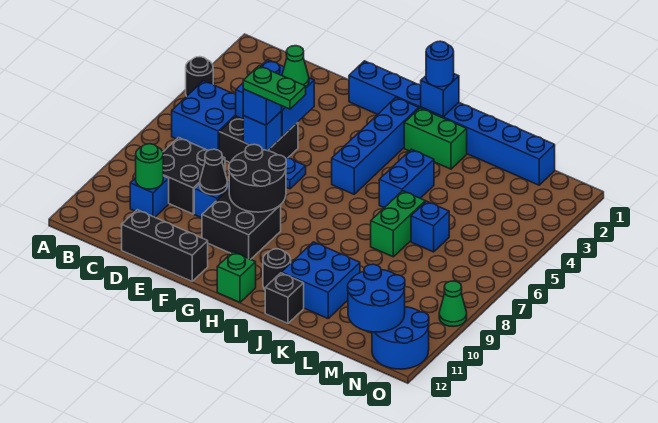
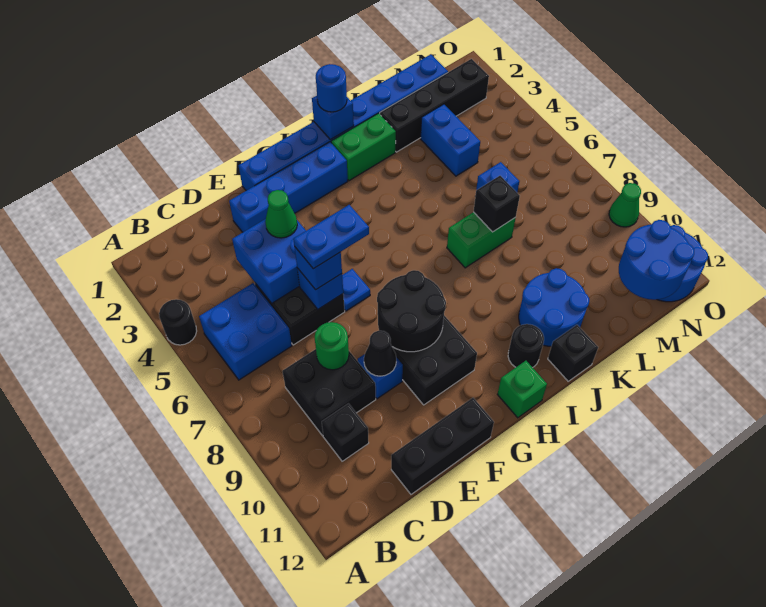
blue brick C10 level 1 -> black brick C10 level 1
green round brick C10 level 2 -> green round brick D8 level 2
green plate E6:F6 level 4 -> blue plate E6:F6 level 4
blue brick H2:H5 level 1 -> blue brick E2:H2 level 1
blue brick J4:J5 level 1 -> blue brick L3:L4 level 1
blue brick J10:K11 level 1 -> blue round brick J10:K11 level 1
none -> black brick K2:N2 level 1
green brick K6:K7 level 1 -> green brick J7:K7 level 1
none -> black brick K7 level 2

